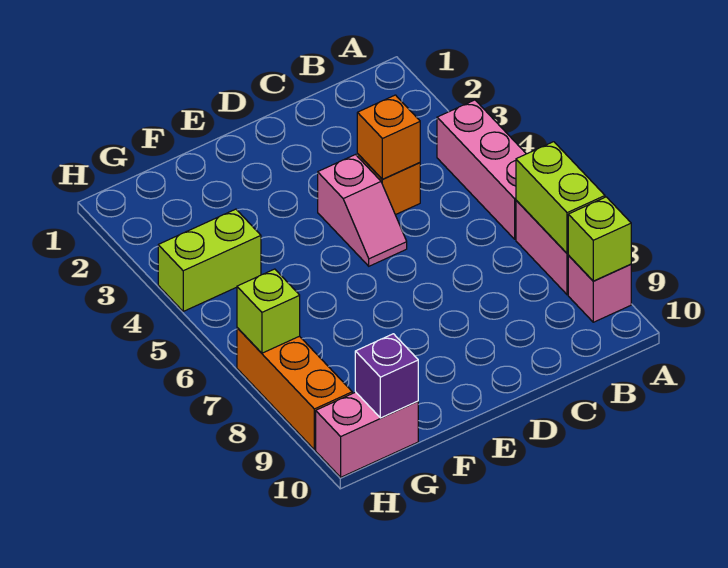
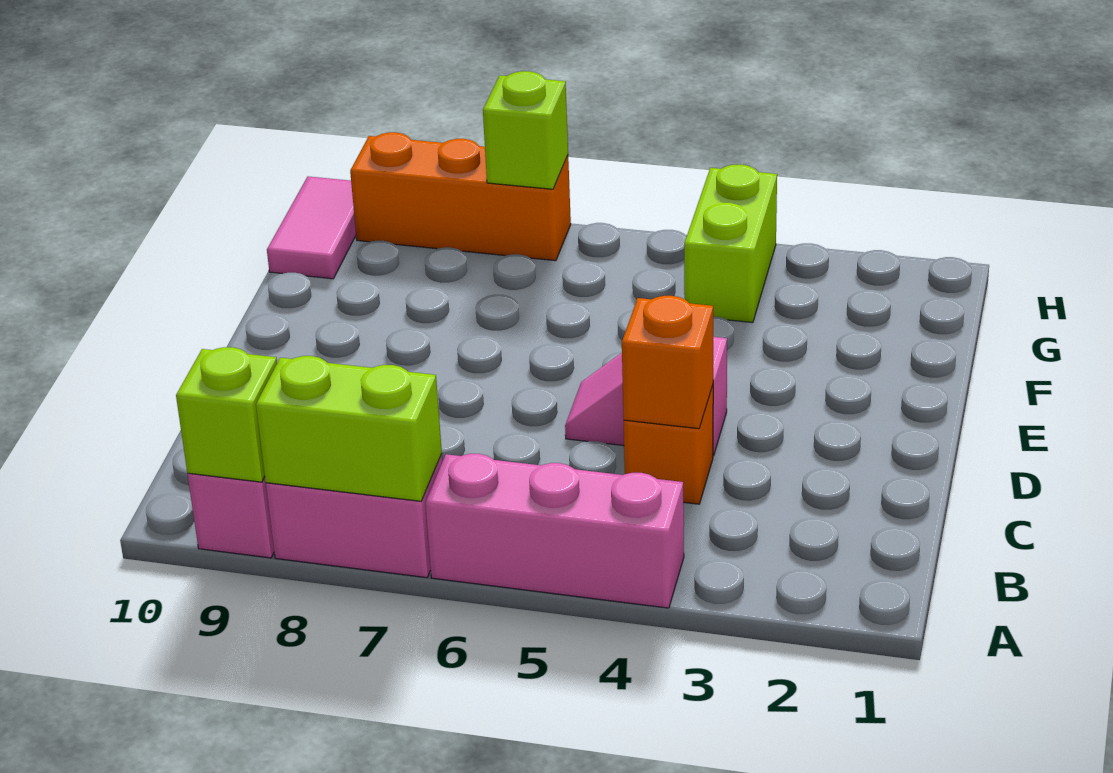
pink brick G10:H10 level 1 -> pink tile G10:H10 level 1
purple brick G10 level 2 -> none

